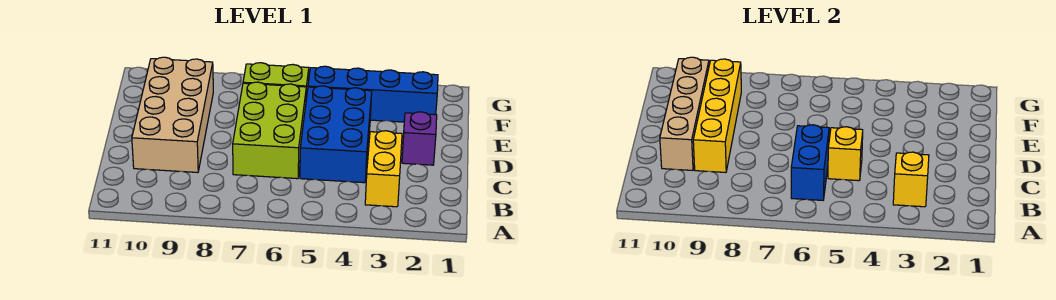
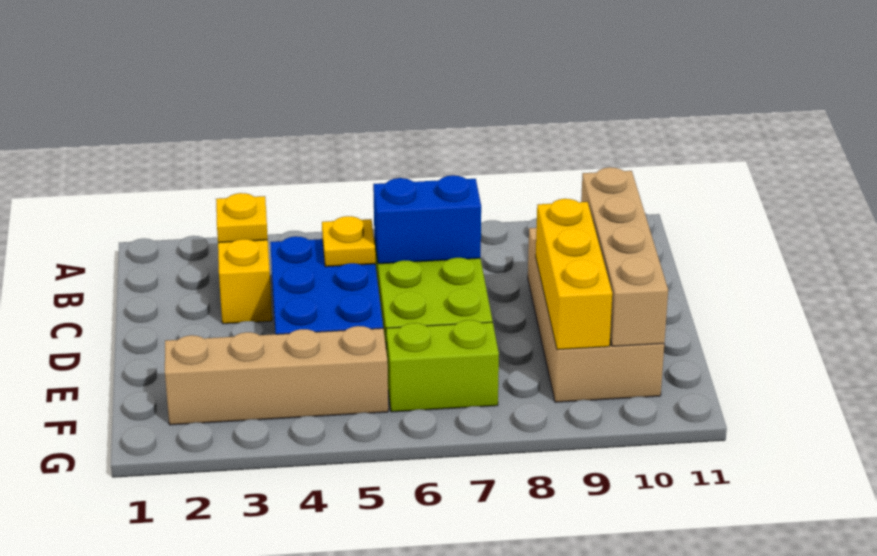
yellow brick B3 level 2 -> yellow plate B3 level 2
blue brick B6:C6 level 2 -> blue brick C6:C7 level 2
yellow brick C5 level 2 -> yellow plate C5 level 2
yellow brick C9:F9 level 2 -> yellow brick D9:F9 level 2
purple brick D2 level 1 -> none
blue brick F2:F5 level 1 -> tan brick F2:F5 level 1

